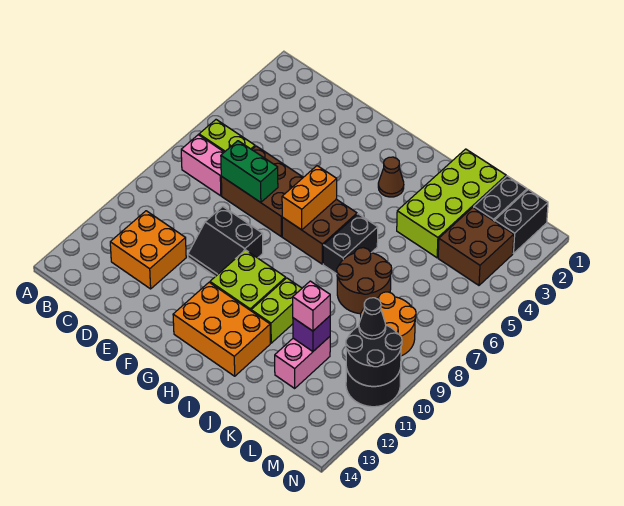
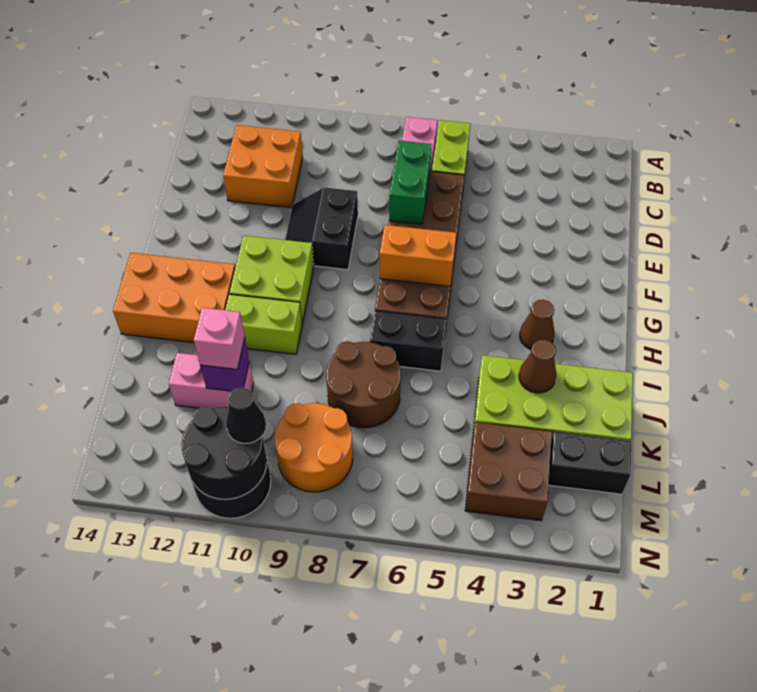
orange brick G12:I13 level 1 -> orange brick H12:I14 level 1
none -> brown cone J3 level 2
black brick M1:M2 level 1 -> none

